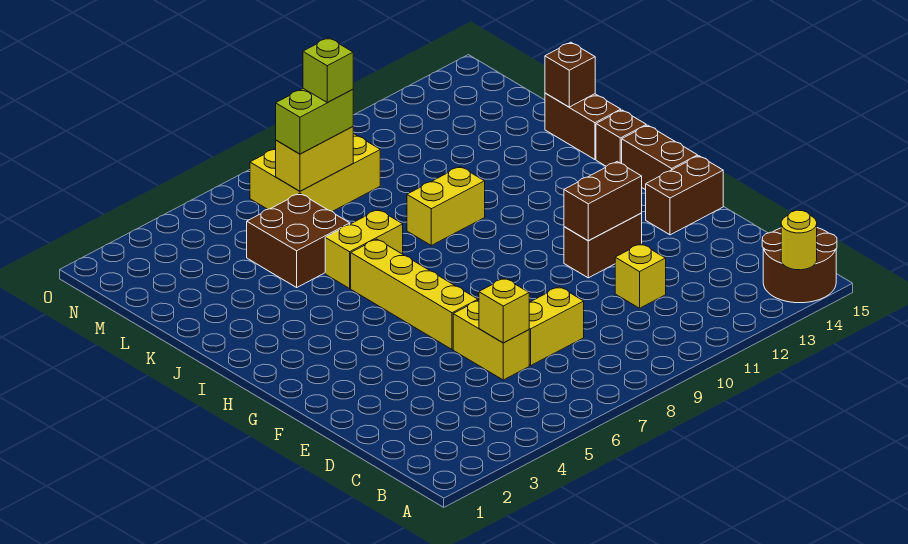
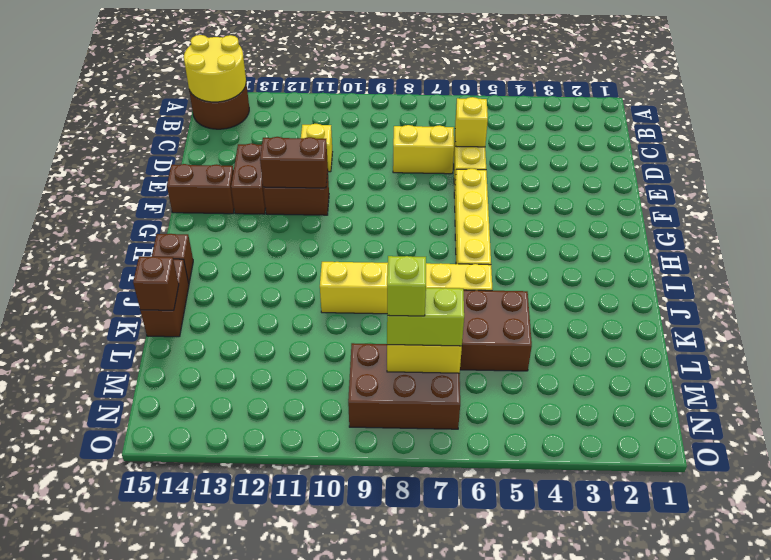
yellow round brick A14 level 2 -> yellow round brick A14:B15 level 2
brown brick G15:H15 level 1 -> brown brick E13:F13 level 1
yellow brick M7:N9 level 1 -> brown brick M7:N9 level 1

